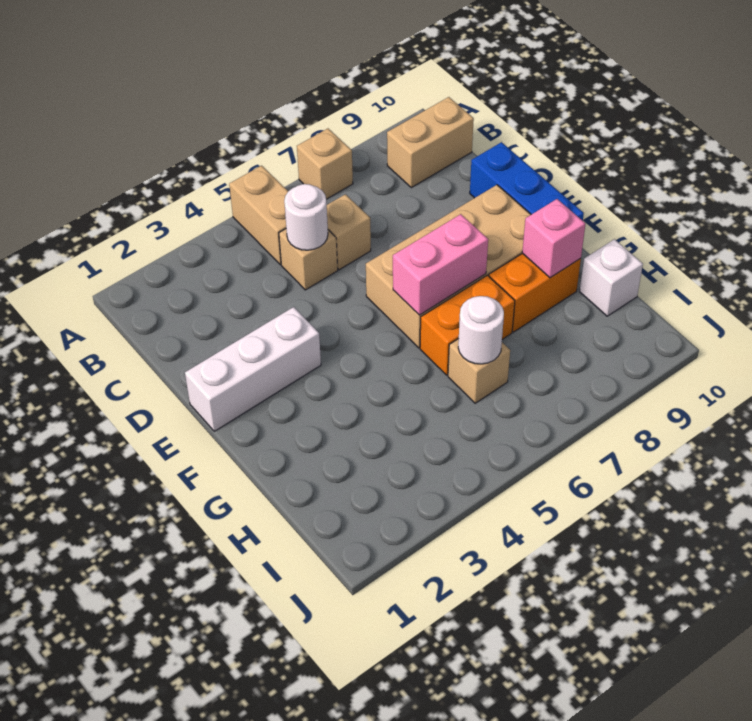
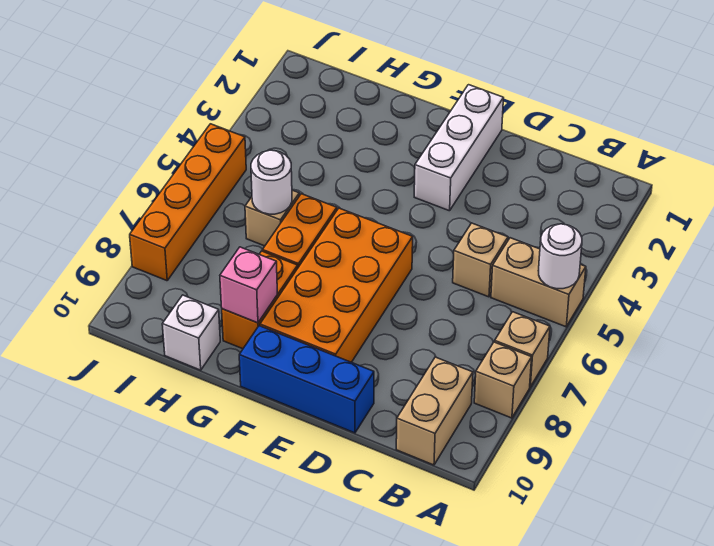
white round brick C5 level 2 -> white round brick A5 level 2
tan brick C6 level 1 -> tan brick A8 level 1
tan brick E6:F9 level 1 -> orange brick E6:F9 level 1
pink brick F6:F7 level 2 -> none
none -> orange brick J5:J8 level 1

